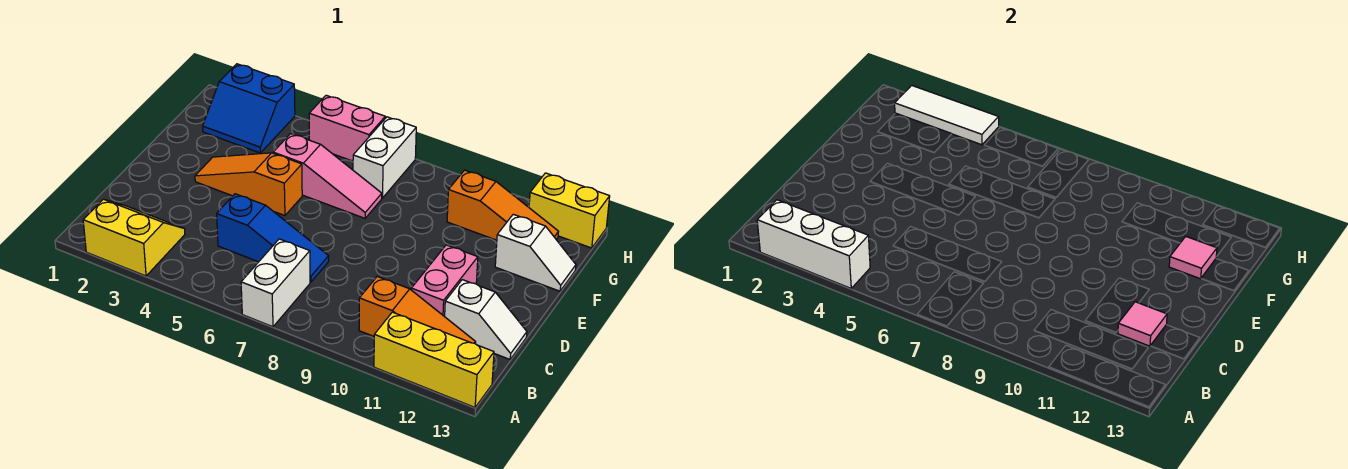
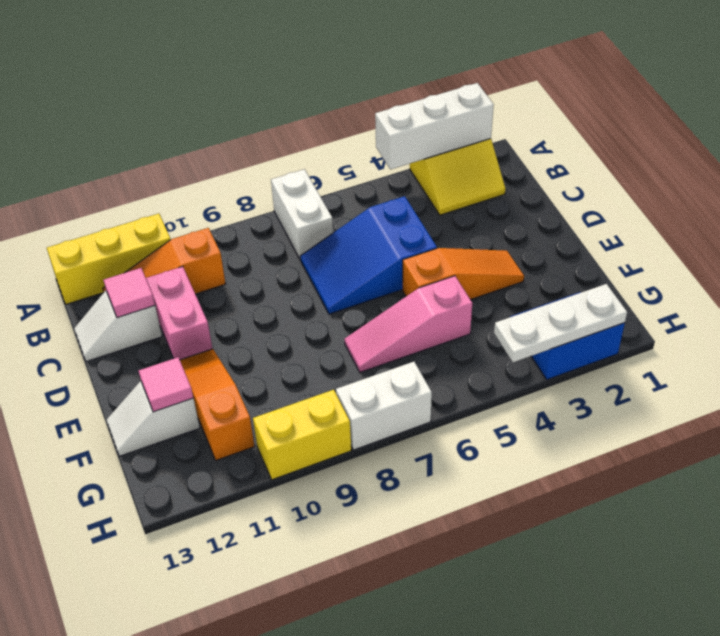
blue slope C5:C7 level 1 top 5 -> blue slope C5:D7 level 1 top 5
white brick G7:H7 level 1 -> white brick H7:H8 level 1
orange slope G10:G12 level 1 top 10 -> orange slope E11:G11 level 1 top G
white tile H2:H4 level 2 -> white plate H2:H4 level 2
pink brick H5:H6 level 1 -> none
yellow brick H12:H13 level 1 -> yellow brick H9:H10 level 1

